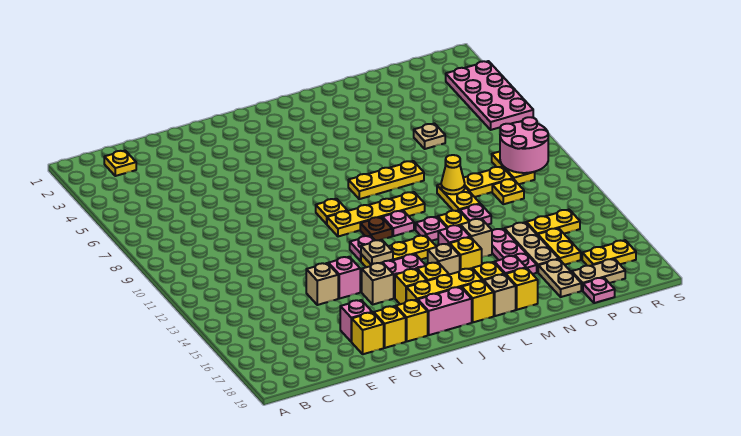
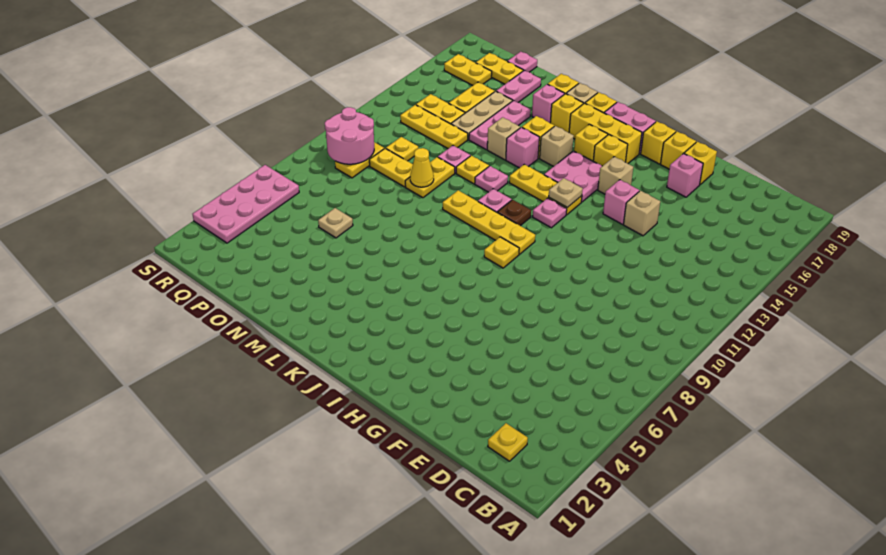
yellow plate K8:M8 level 1 -> yellow plate O13:Q13 level 1
tan plate O17:O18 level 1 -> pink plate O17:O18 level 1
tan plate P18:Q18 level 1 -> yellow plate P18:Q18 level 1

